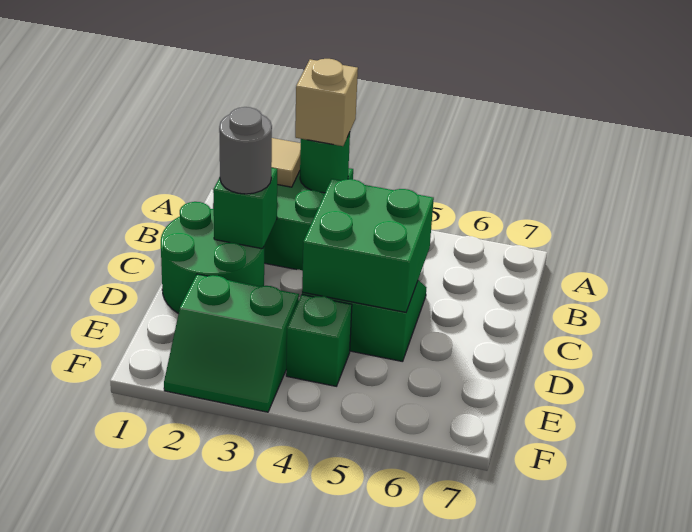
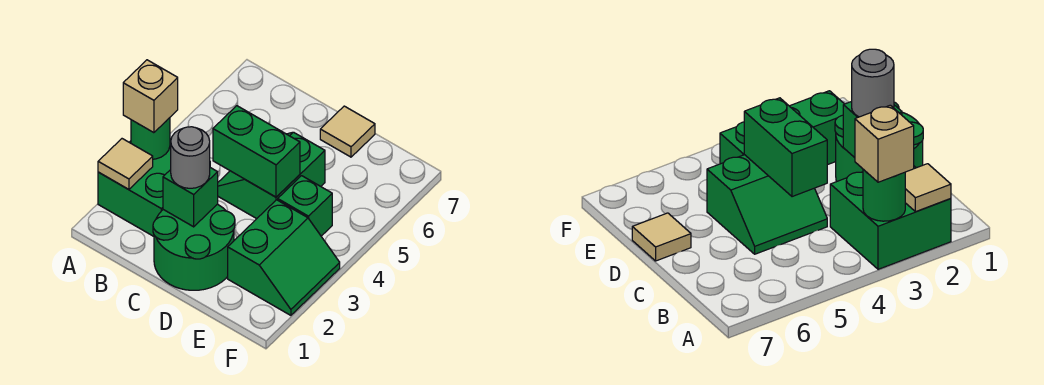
green brick C4:D5 level 2 -> green brick C4:D4 level 2
none -> tan tile D7 level 1

